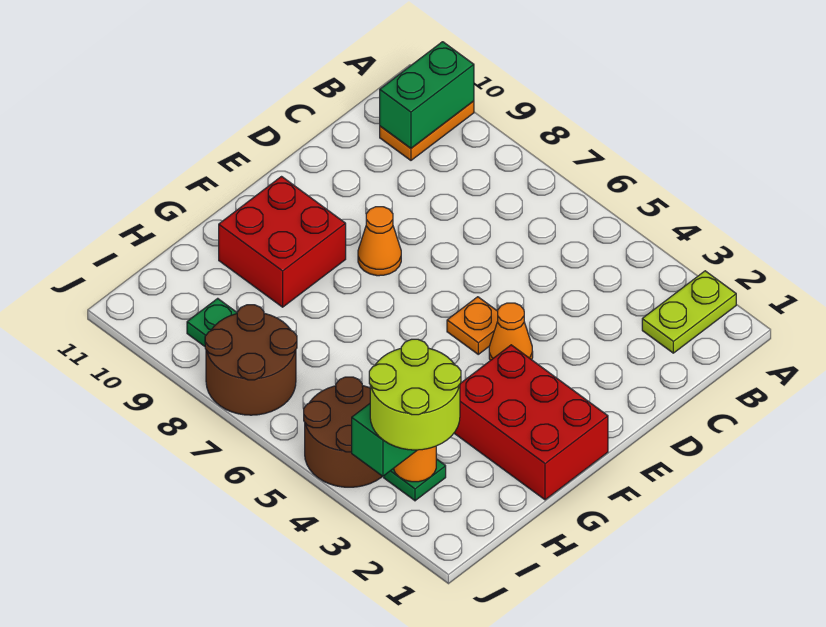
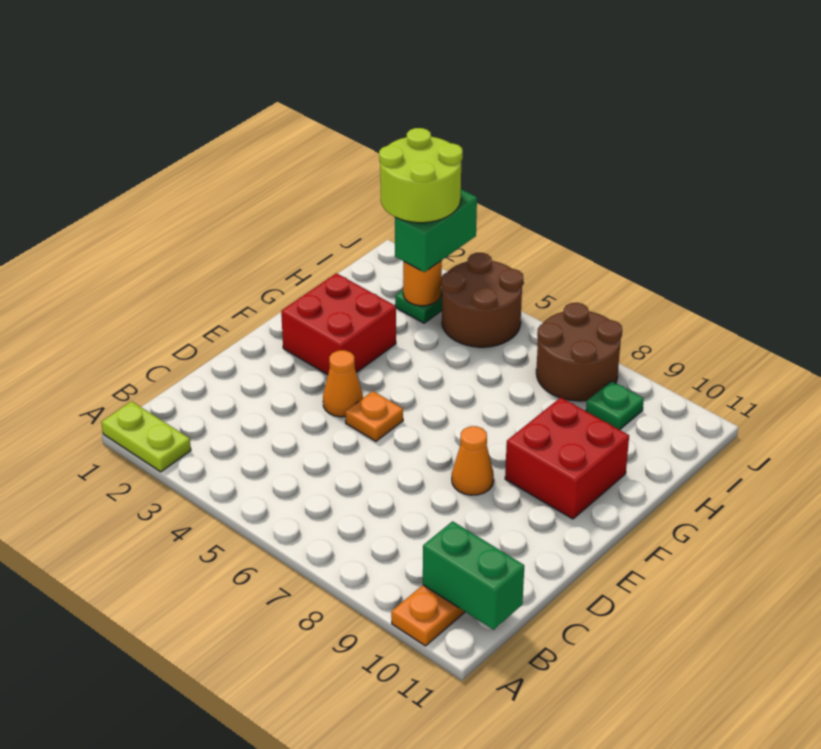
lime plate A2:B2 level 1 -> lime plate A1:A2 level 1
green brick A10:B10 level 2 -> green brick B10:B11 level 2
red brick F1:G3 level 1 -> red brick F2:G3 level 1

